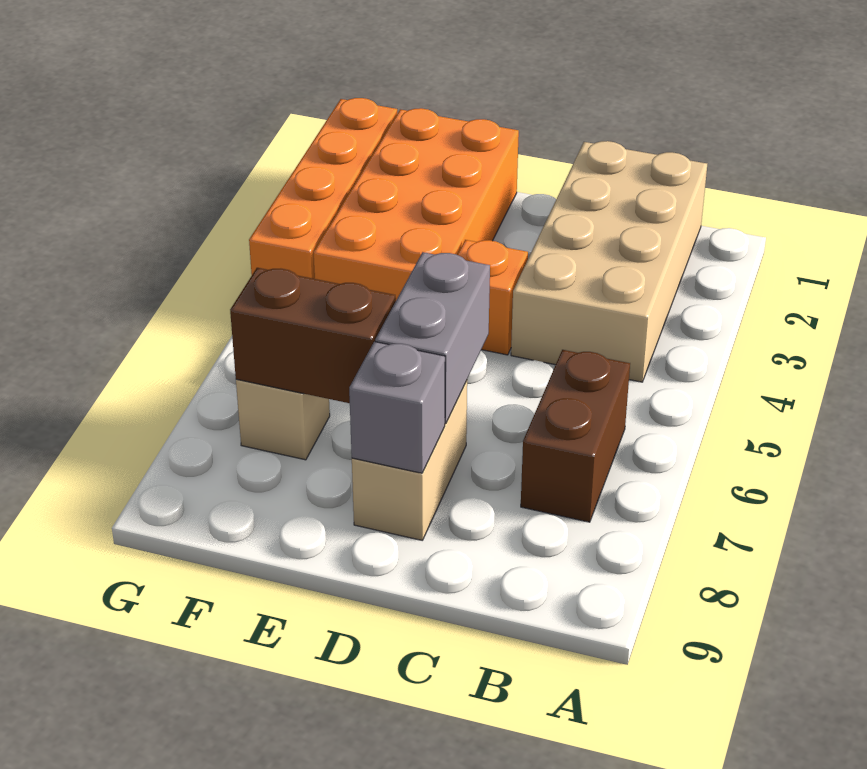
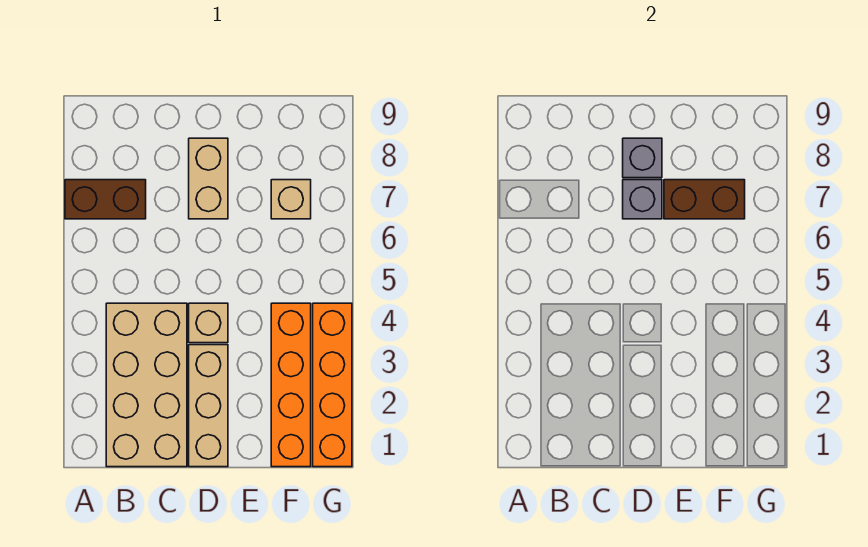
brown brick B6:B7 level 1 -> brown brick A7:B7 level 1
none -> tan brick D1:D3 level 1
orange brick D4 level 1 -> tan brick D4 level 1
grey brick D6:D7 level 2 -> grey brick D7 level 2
orange brick E1:F4 level 1 -> orange brick F1:F4 level 1

